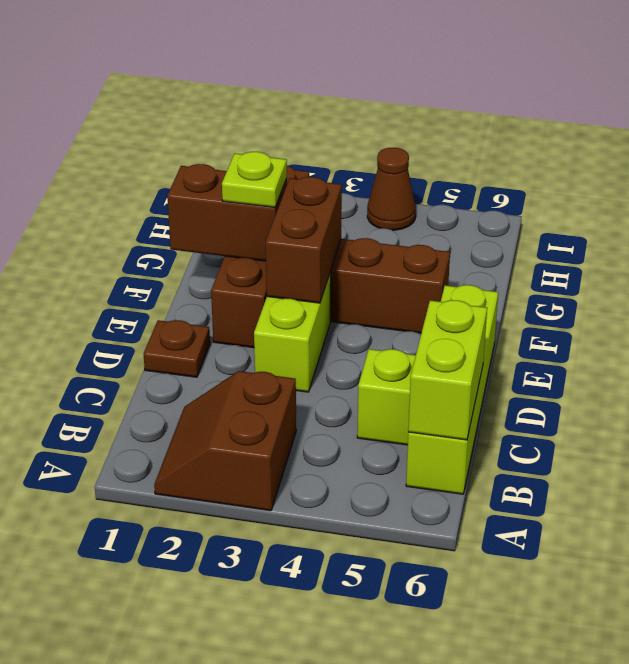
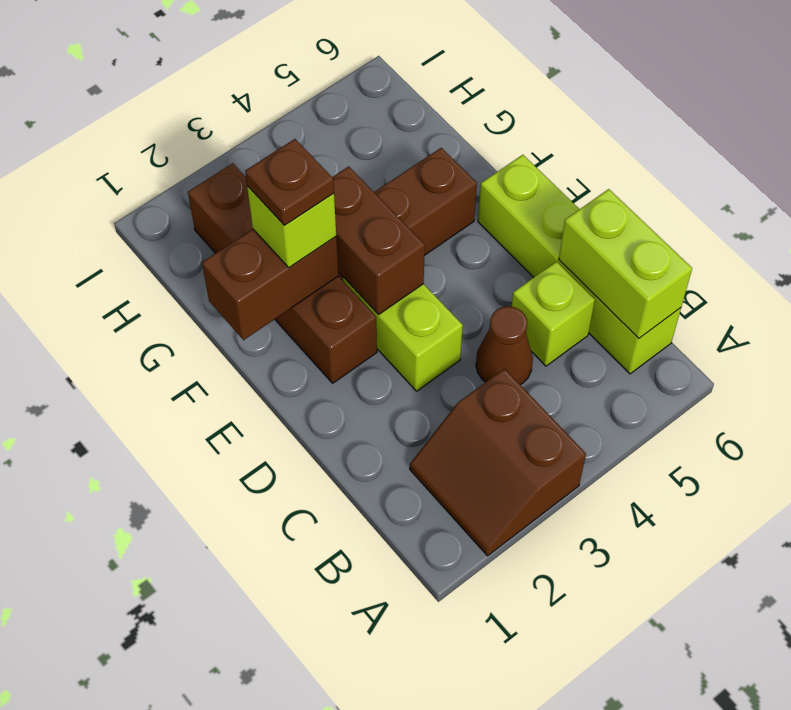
brown plate D1 level 1 -> brown plate F2 level 4
lime plate F2 level 3 -> lime brick F2 level 3
brown cone I4 level 1 -> brown cone C4 level 1

